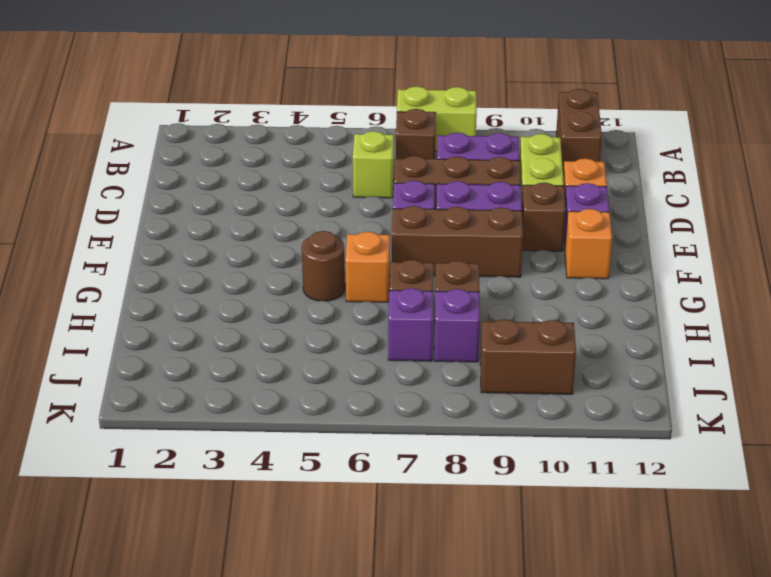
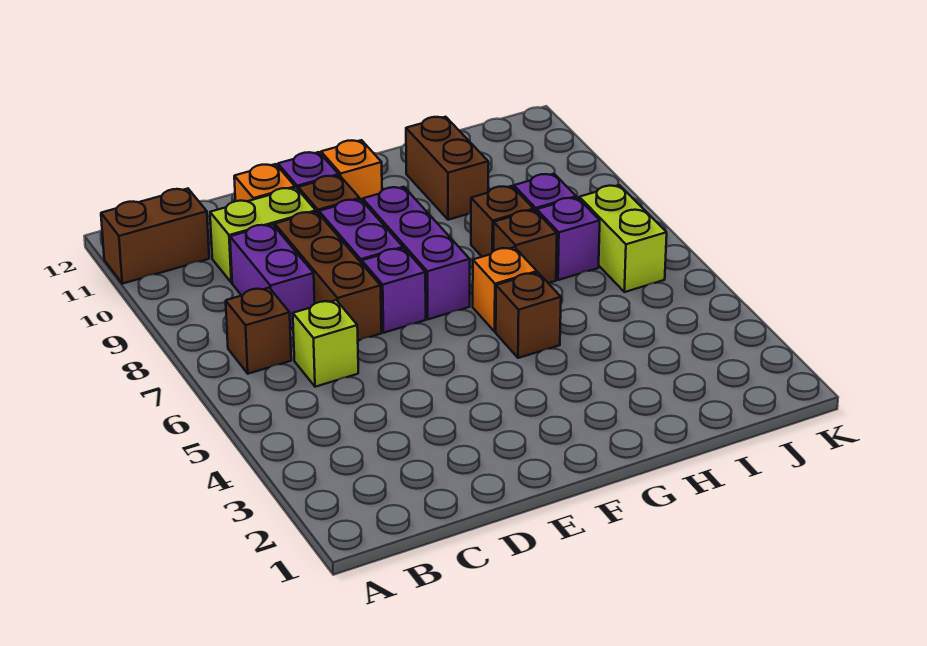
lime brick A7:A8 level 1 -> lime brick J6:J7 level 1
brown brick F7:F9 level 1 -> purple brick F7:F9 level 1
brown round brick G5 level 1 -> brown brick G5 level 1
brown brick J9:J10 level 1 -> brown brick H10:H11 level 1

